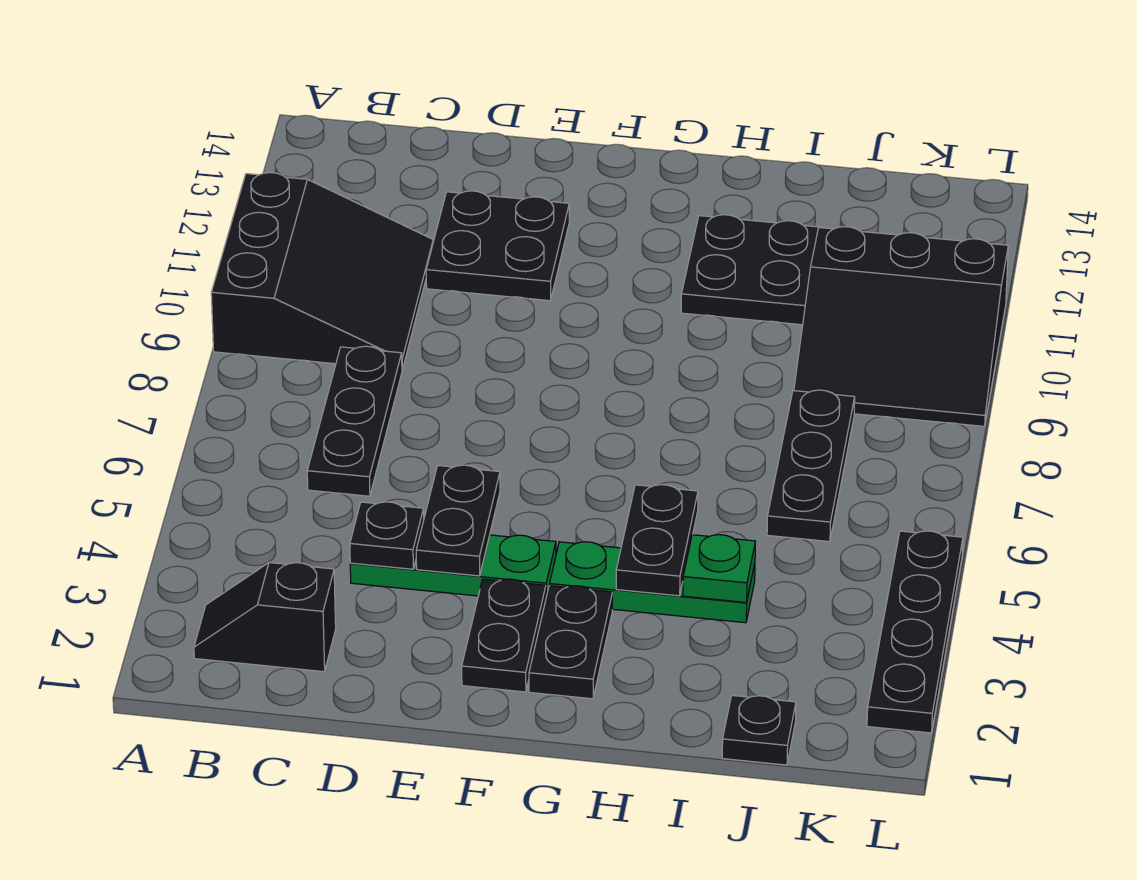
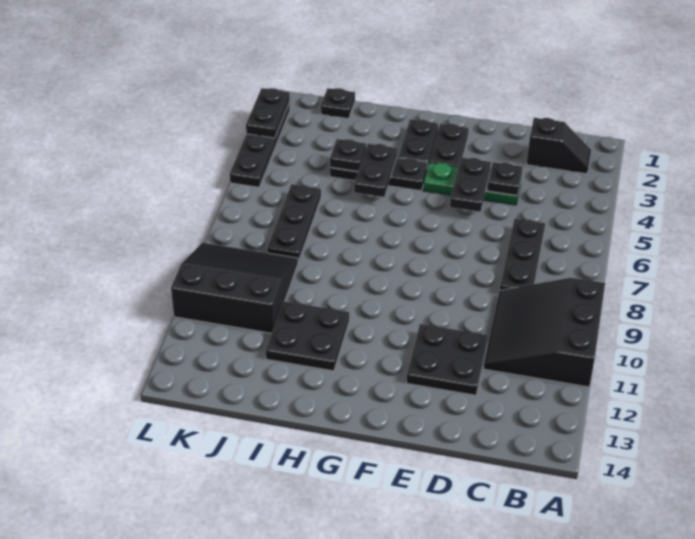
green plate G4:I4 level 1 -> black plate G4:I4 level 1
green plate I4 level 2 -> black plate I4 level 2
none -> black plate L2:L3 level 2

